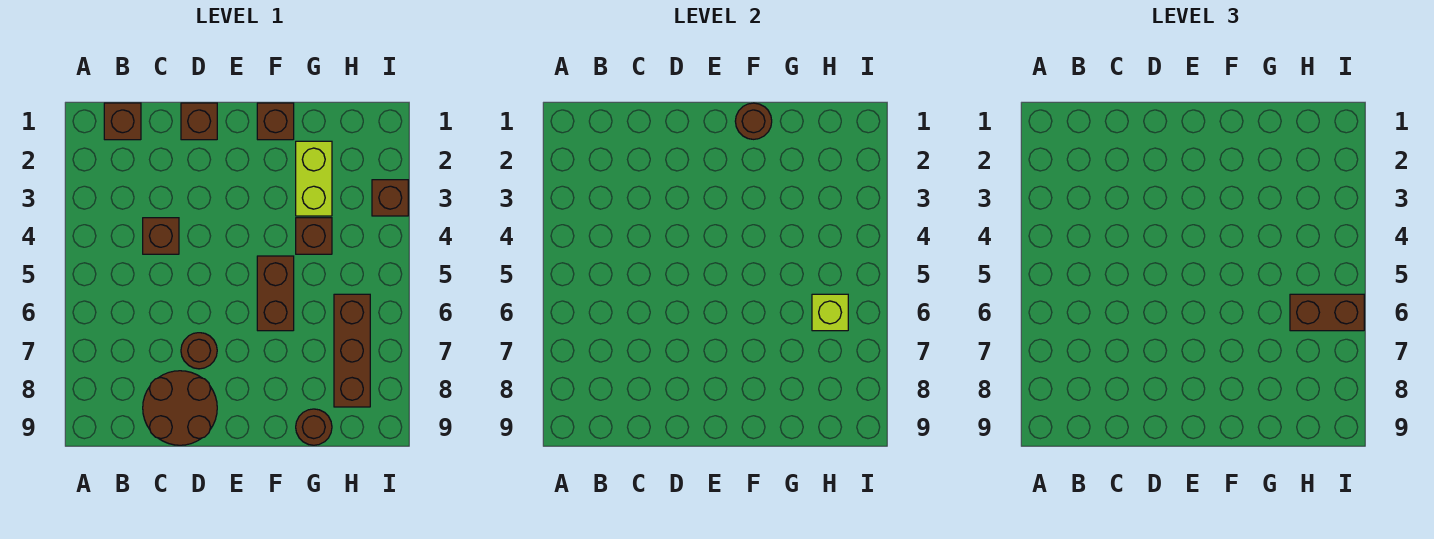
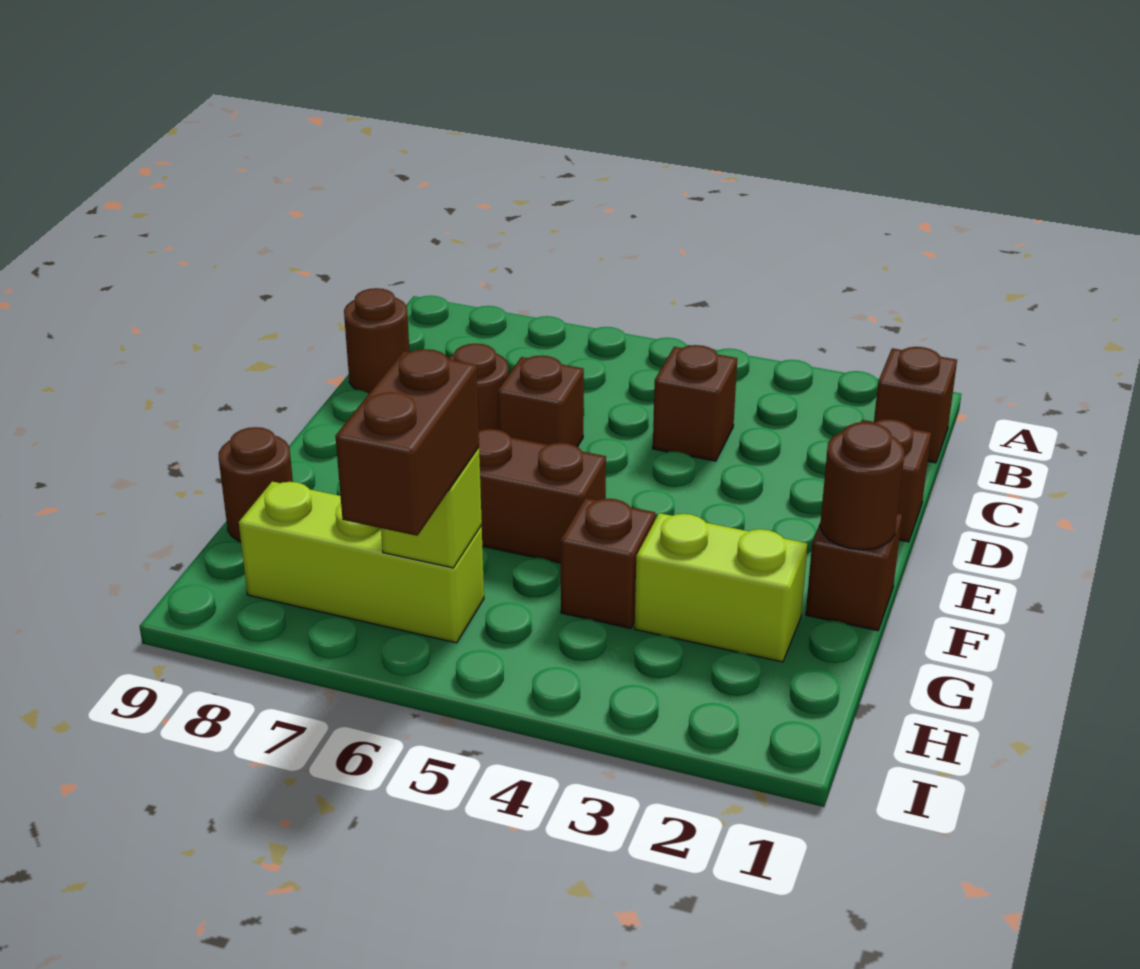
brown round brick C8:D9 level 1 -> brown round brick C9 level 1
brown brick H6:H8 level 1 -> lime brick H6:H8 level 1
brown brick I3 level 1 -> brown brick D6 level 1

